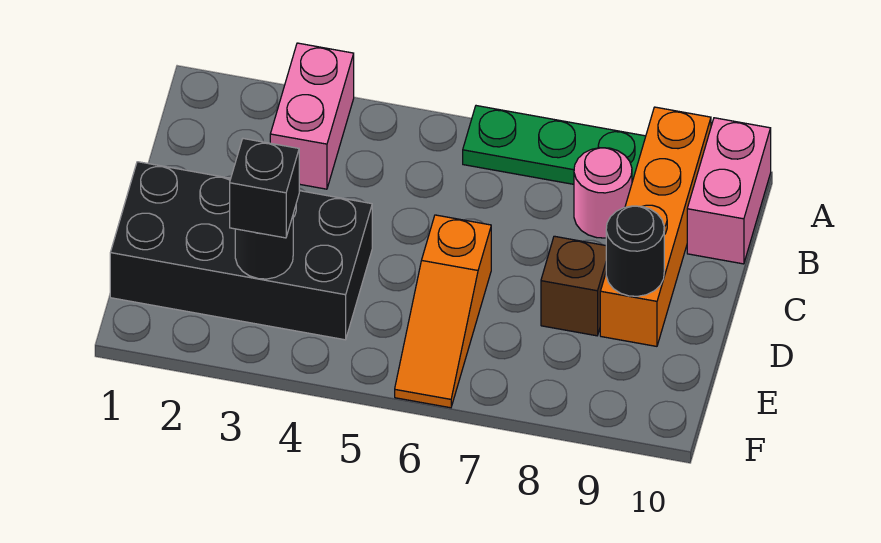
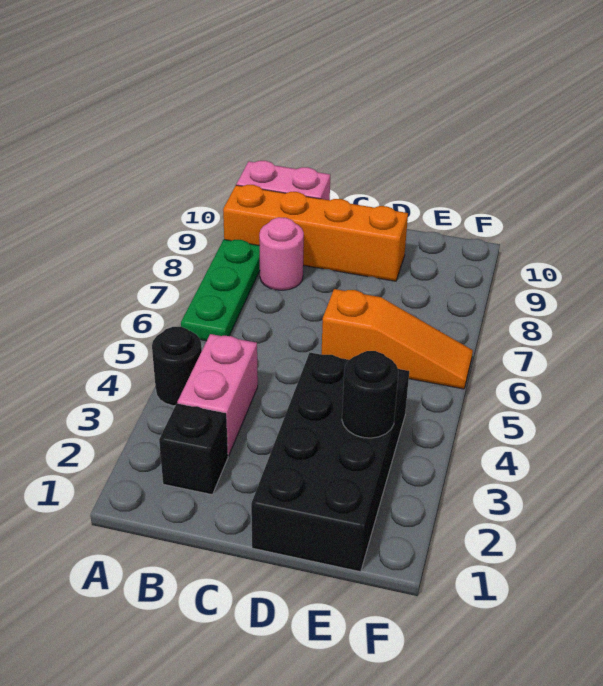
pink brick A3:B3 level 1 -> pink brick B3:B4 level 1
brown brick D8 level 1 -> none
black round brick D9 level 2 -> black round brick A4 level 1
black brick E3 level 3 -> black brick B2 level 1

